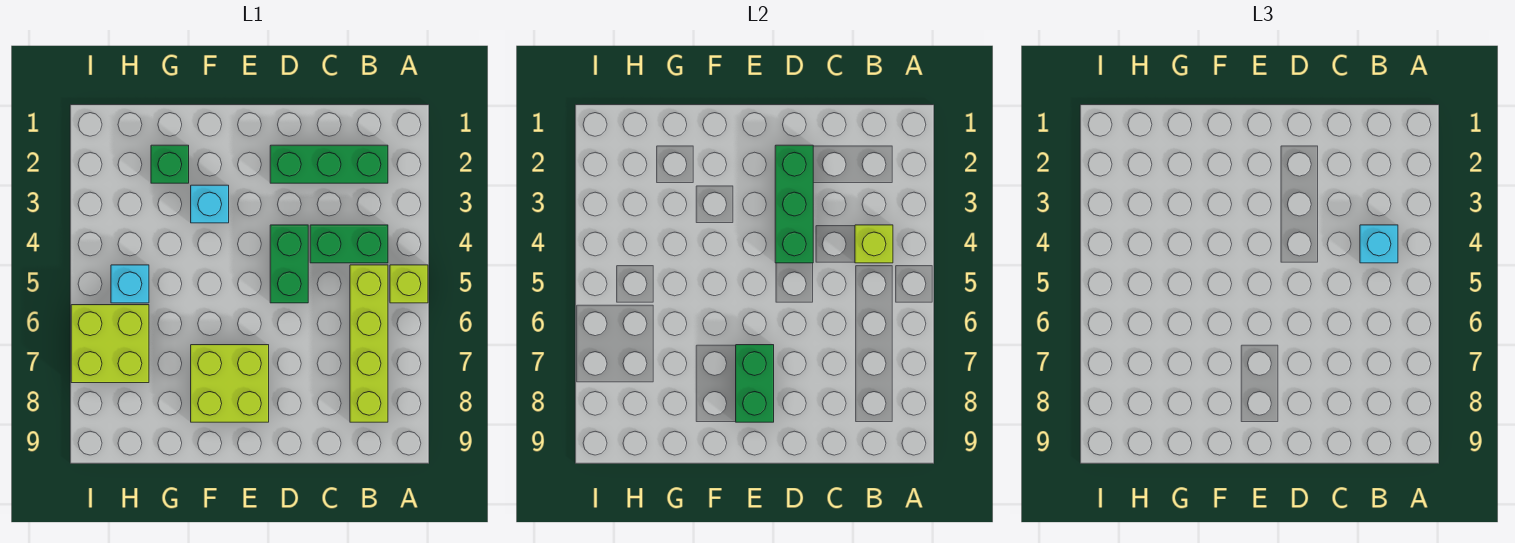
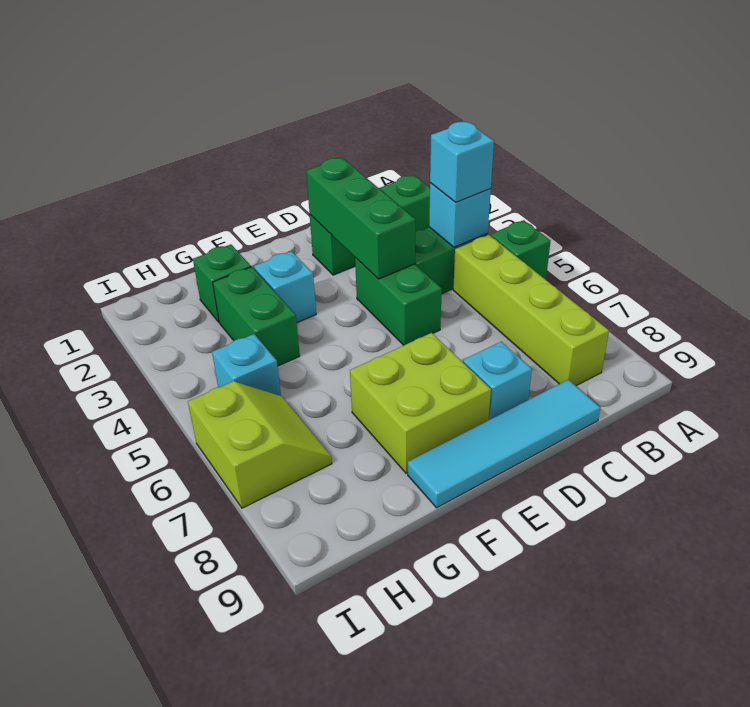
lime brick A5 level 1 -> green brick A5 level 1
lime brick B4 level 2 -> cyan brick B4 level 2
none -> cyan tile C9:F9 level 1
none -> cyan brick D8 level 1
green brick E7:E8 level 2 -> green brick G3:G4 level 1
lime brick H6:I7 level 1 -> lime slope H6:I7 level 1 top I

